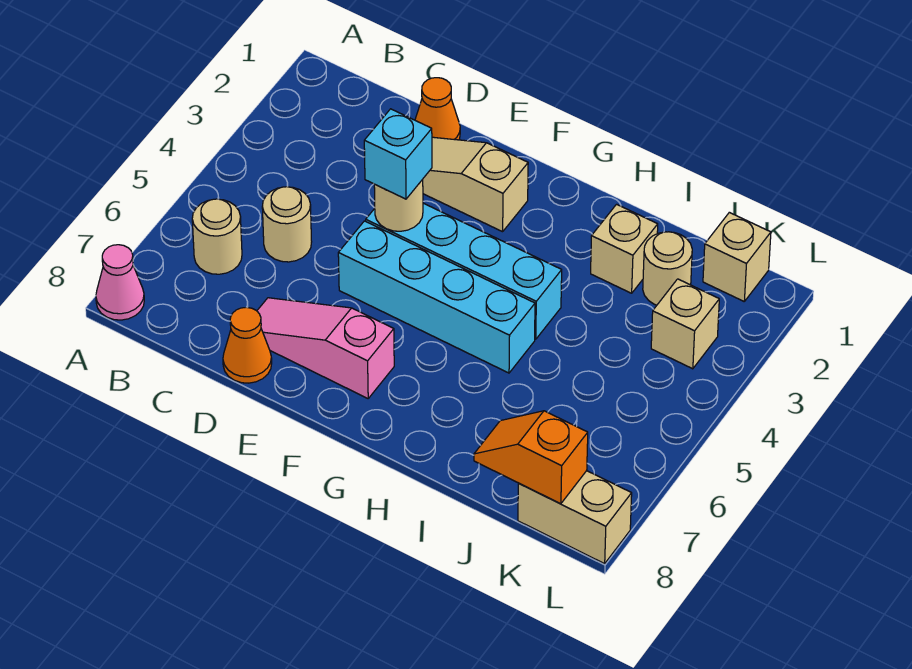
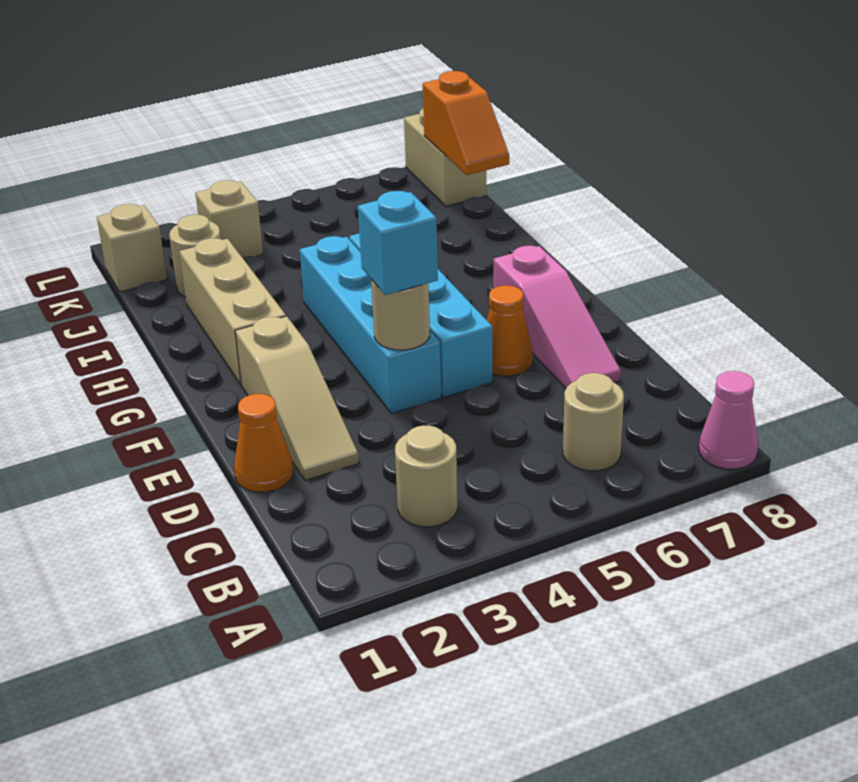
tan round brick C5 level 1 -> tan round brick B3 level 1
orange cone D8 level 1 -> orange cone E6 level 1
tan brick I2 level 1 -> tan brick G2:I2 level 1

